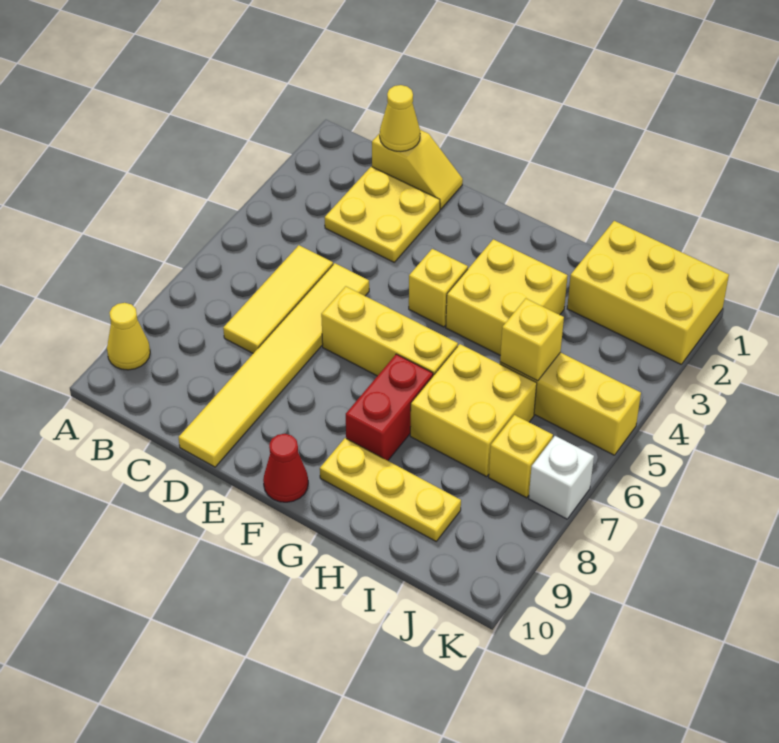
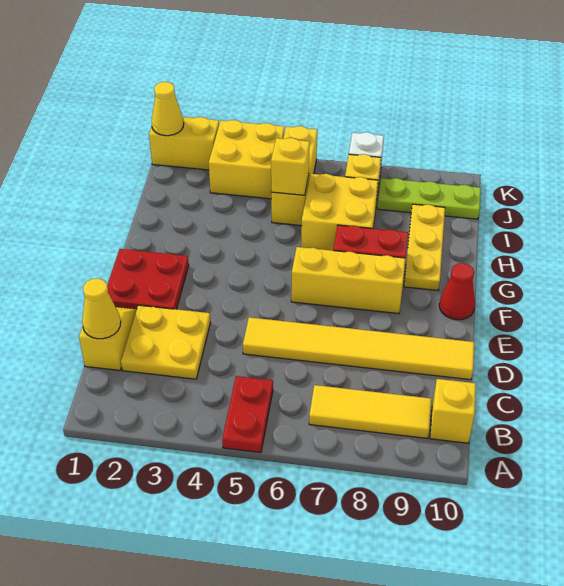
none -> red plate A5:B5 level 1
yellow cone A9 level 1 -> yellow cone K1 level 2
yellow tile C5:C7 level 1 -> yellow tile B7:B9 level 1
none -> red plate E1:F2 level 1
yellow brick E6:G6 level 1 -> yellow brick F6:F8 level 1
yellow brick F4 level 1 -> yellow brick B10 level 1
yellow brick G3:H4 level 1 -> yellow brick J3:K4 level 1
yellow brick I1:K2 level 1 -> yellow brick K1:K2 level 1
none -> lime plate J8:J10 level 1

